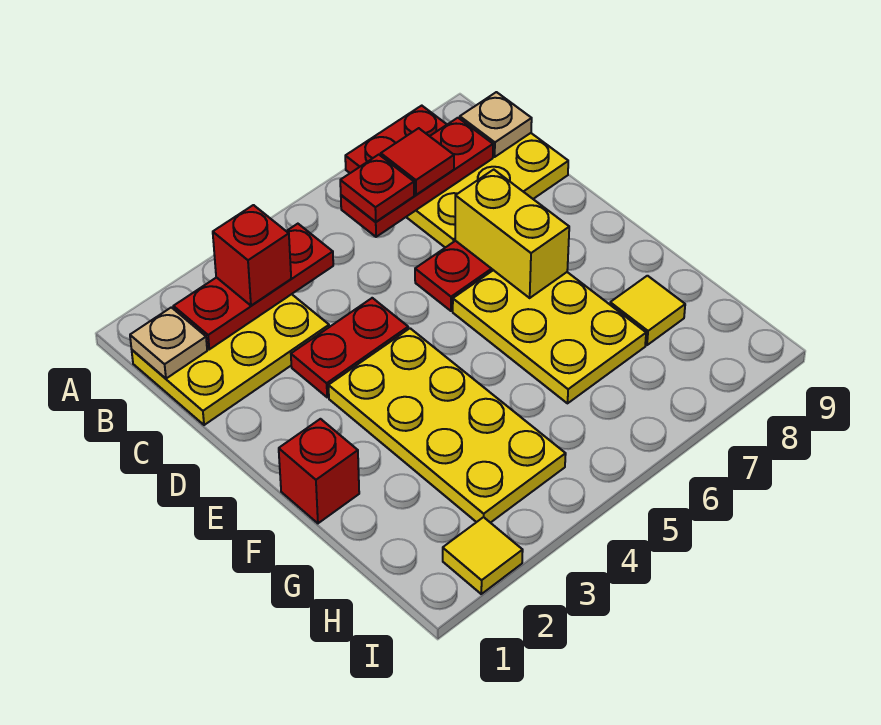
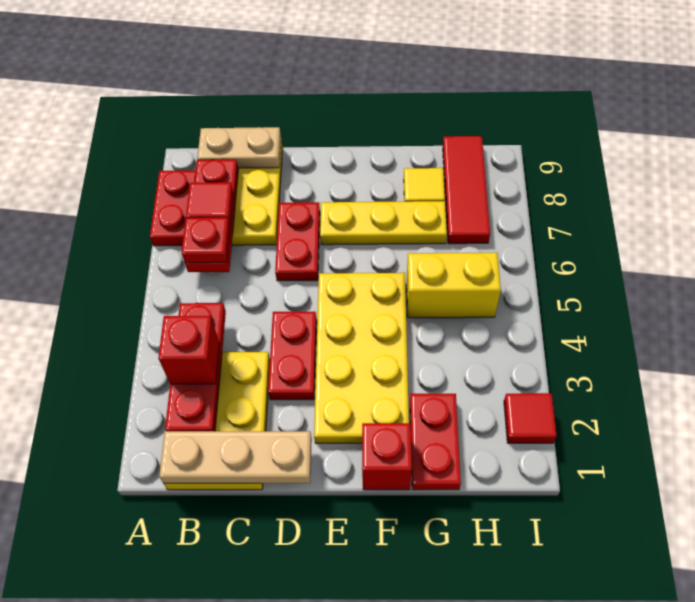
tan plate B1 level 2 -> tan plate B1:D1 level 2
tan plate B9 level 2 -> tan plate B9:C9 level 2
yellow brick D7:E7 level 2 -> yellow brick G5:H5 level 1
yellow plate E3:H4 level 1 -> yellow plate E2:F5 level 1
yellow plate E6:G7 level 1 -> yellow plate E7:G7 level 1
none -> red plate G1:G2 level 1
none -> red tile H7:H9 level 1
yellow tile I2 level 1 -> red tile I2 level 1

